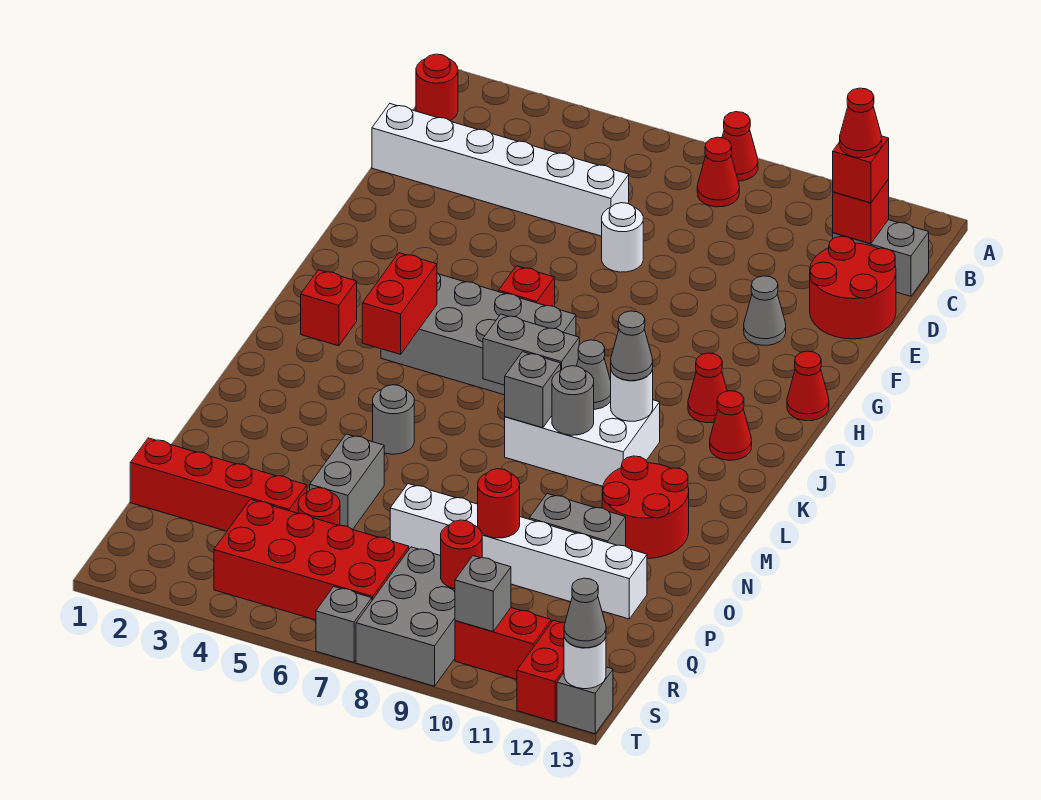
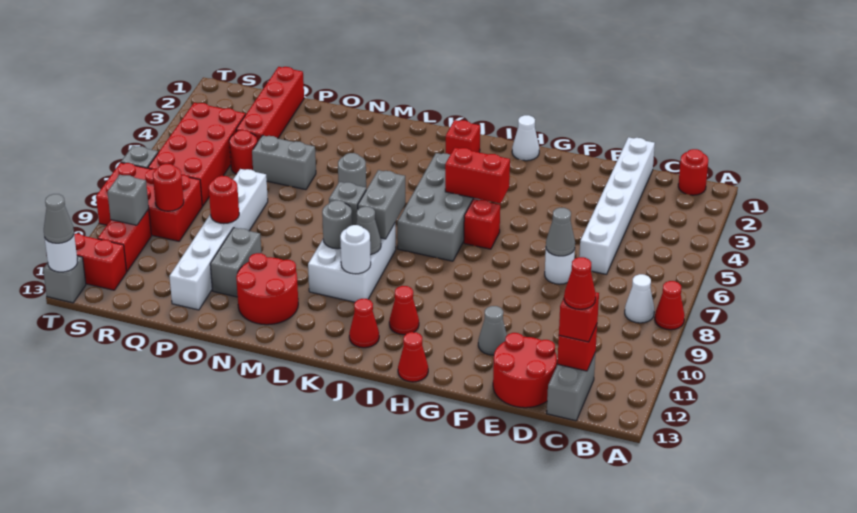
red cone B8 level 1 -> white cone B8 level 1
none -> white cone H1 level 1
red brick J4:K4 level 2 -> red brick H5:I5 level 2
grey cone K10 level 3 -> grey cone E7 level 2
grey brick R8:T9 level 1 -> red brick R8:T9 level 1

